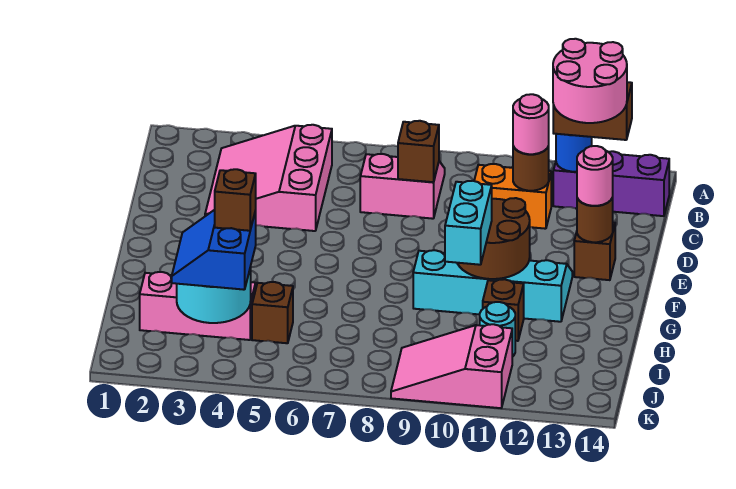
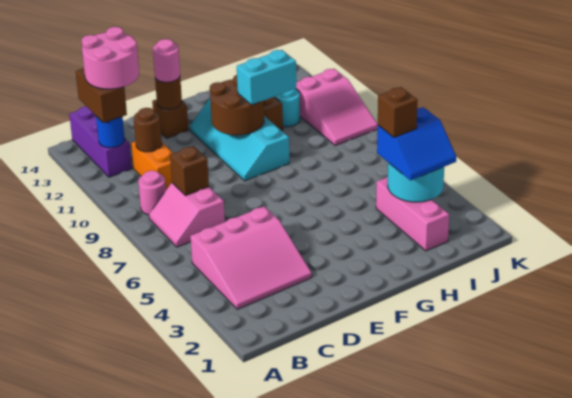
pink round brick C11 level 3 -> pink round brick B9 level 1
brown brick I5 level 1 -> none

